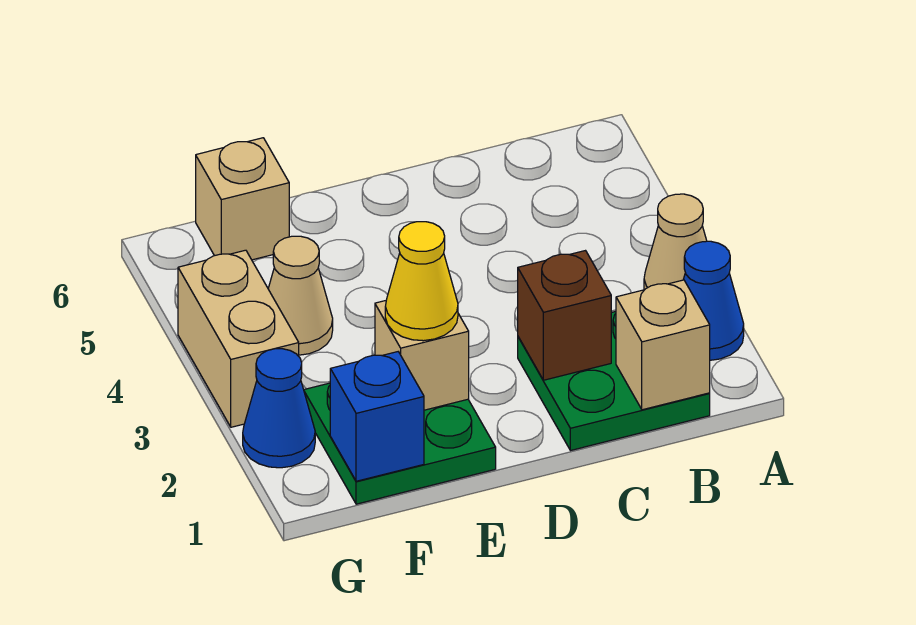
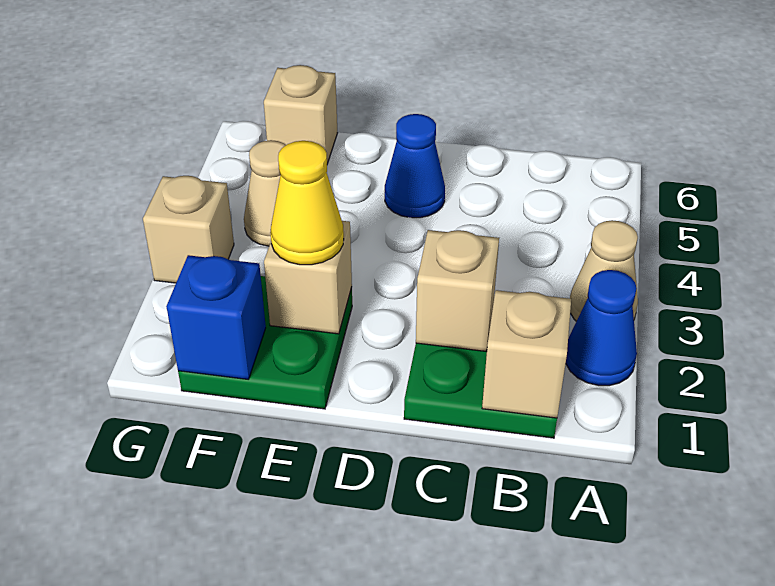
brown brick C2 level 2 -> tan brick C2 level 2
blue cone G2 level 1 -> blue cone D5 level 1
tan brick G3:G4 level 1 -> tan brick G3 level 1

